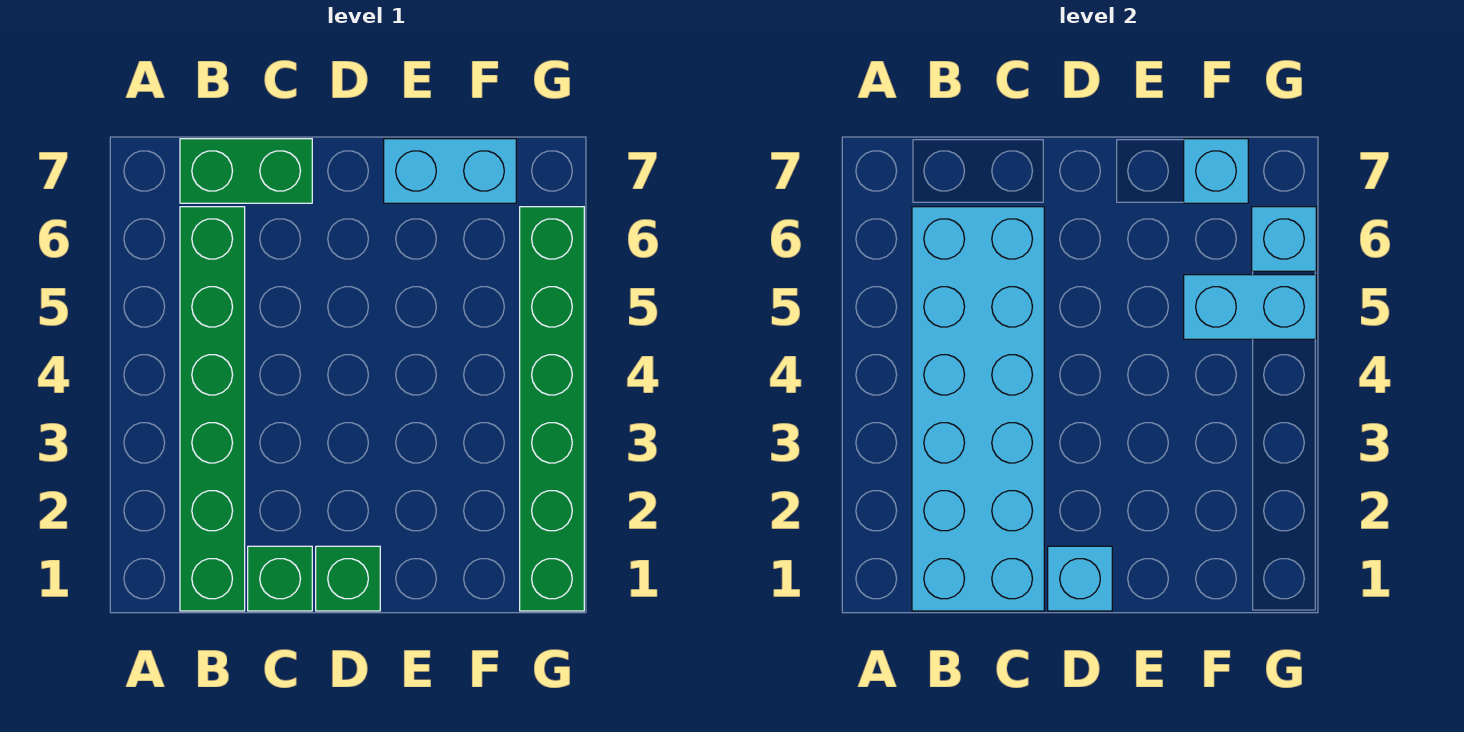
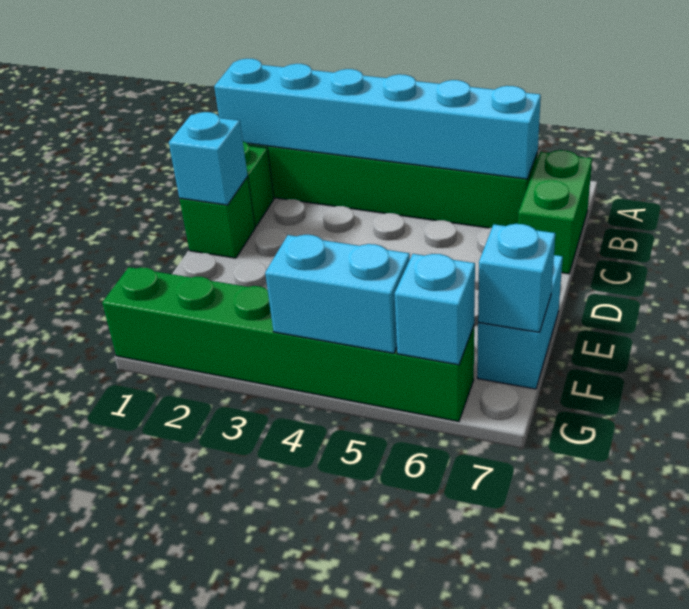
cyan brick B1:C6 level 2 -> cyan brick B1:B6 level 2
cyan brick F5:G5 level 2 -> cyan brick G4:G5 level 2

